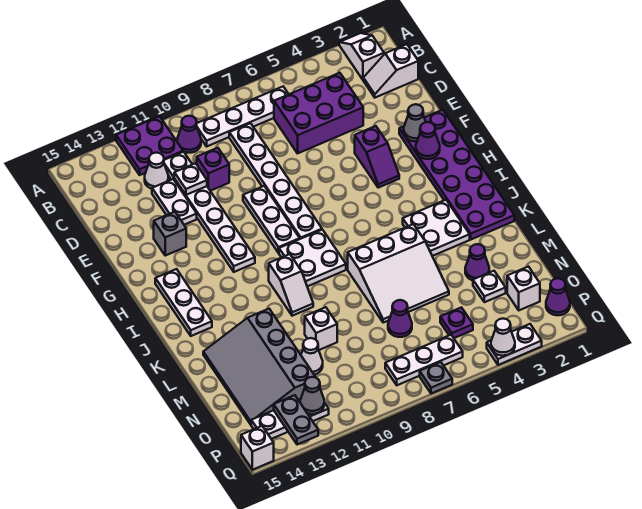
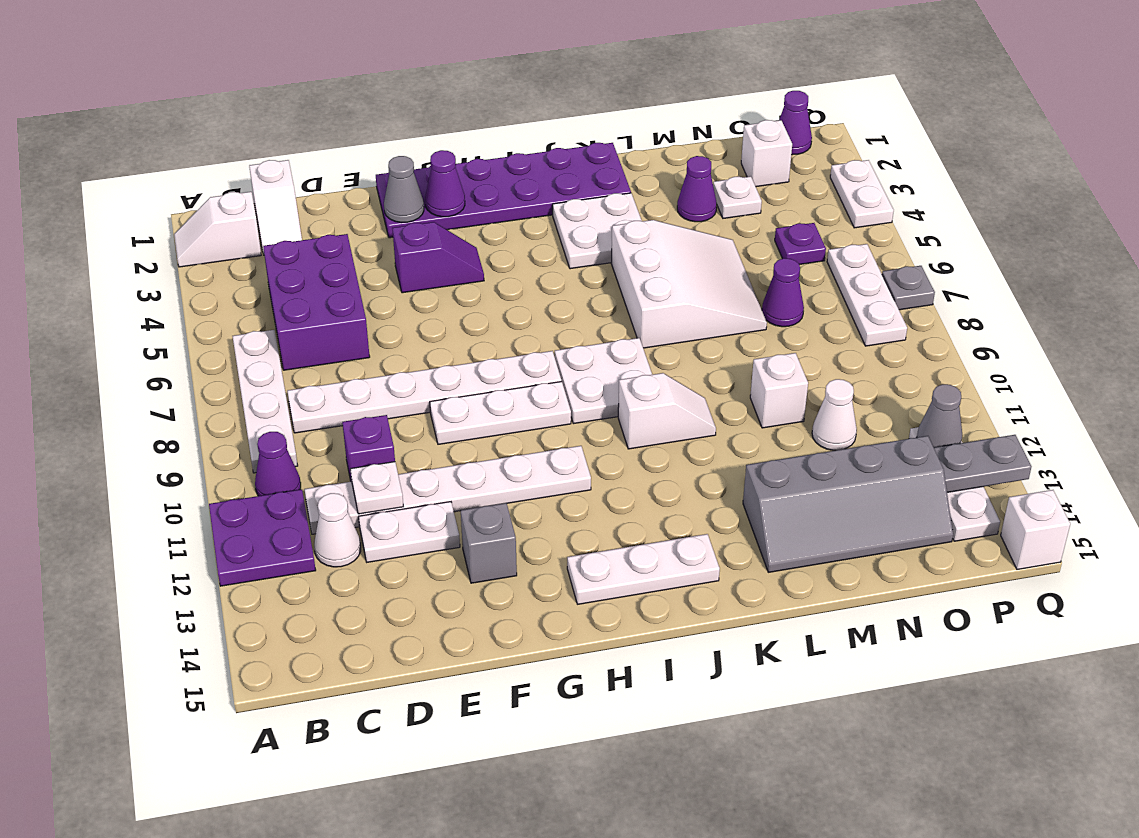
grey slope L12:O14 level 1 top 12 -> grey slope L13:O14 level 1 top 13
white cone Q4 level 2 -> none

